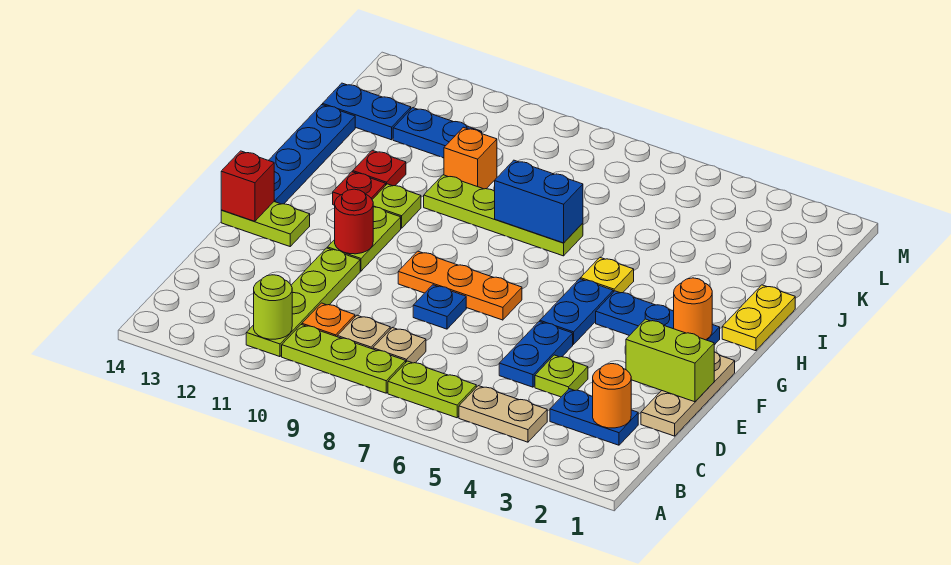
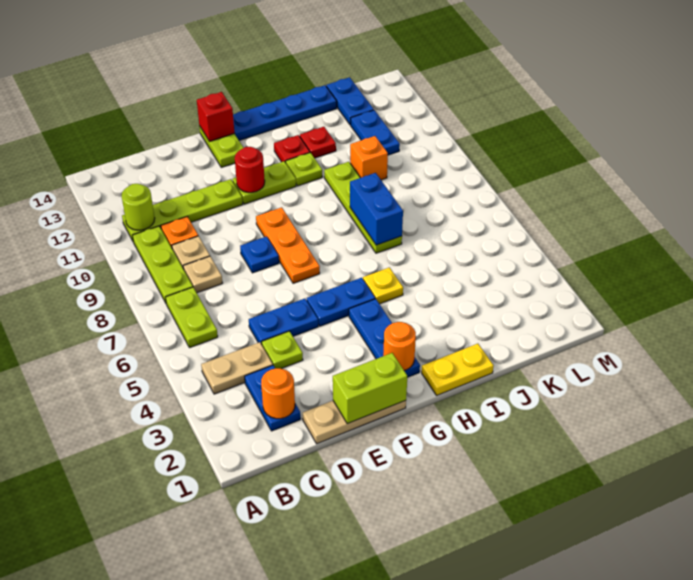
tan plate B4:B5 level 1 -> tan plate B4:C4 level 1
lime brick E1:E2 level 2 -> lime brick E1:F1 level 2

